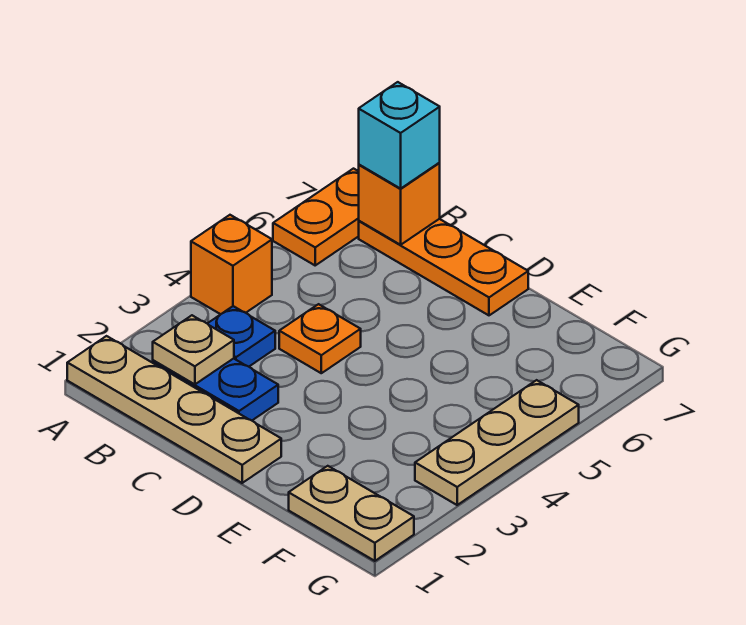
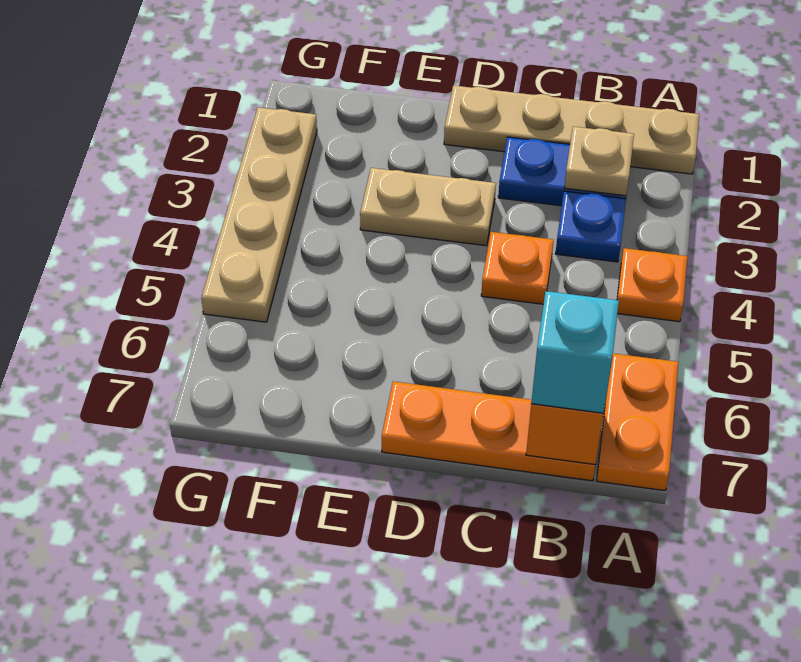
orange brick A4 level 1 -> orange plate A4 level 1
tan plate F1:G1 level 1 -> tan plate D3:E3 level 1
tan plate G3:G5 level 1 -> tan plate G2:G5 level 1

